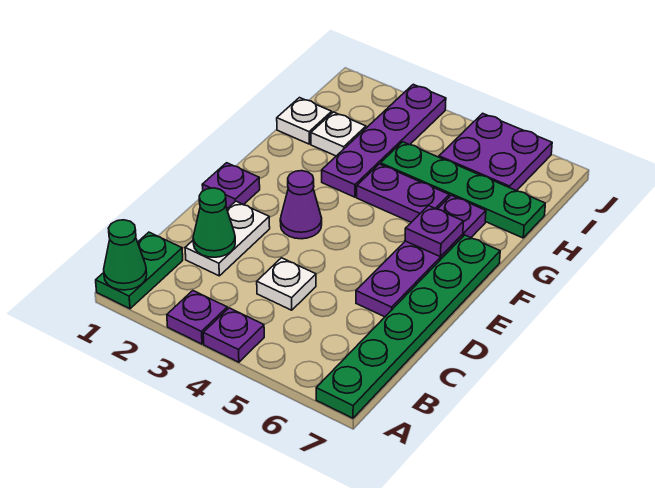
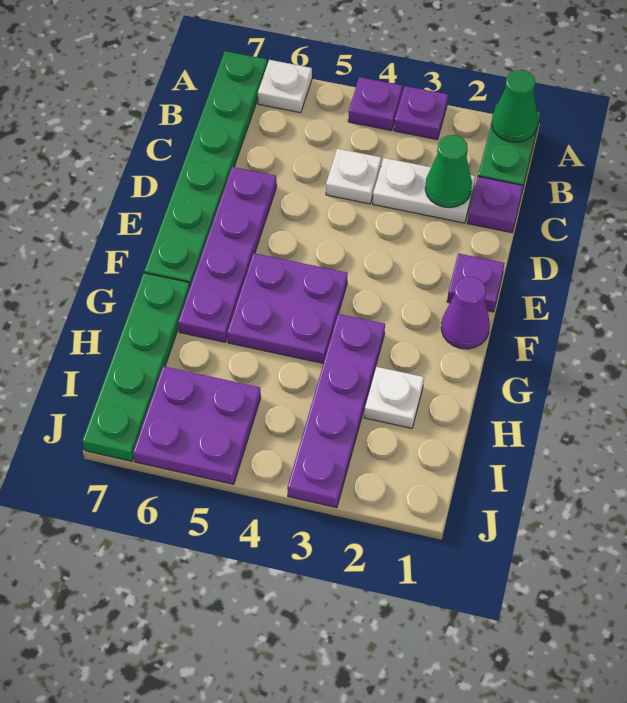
white plate C2:D2 level 1 -> white plate C2:C3 level 1
purple cone E3 level 1 -> purple cone F1 level 1
purple plate F6 level 2 -> purple plate C1 level 1
purple plate G4:G5 level 1 -> purple plate F4:G5 level 1
white plate H1 level 1 -> white plate A6 level 1
green plate H4:H7 level 1 -> green plate G7:J7 level 1

